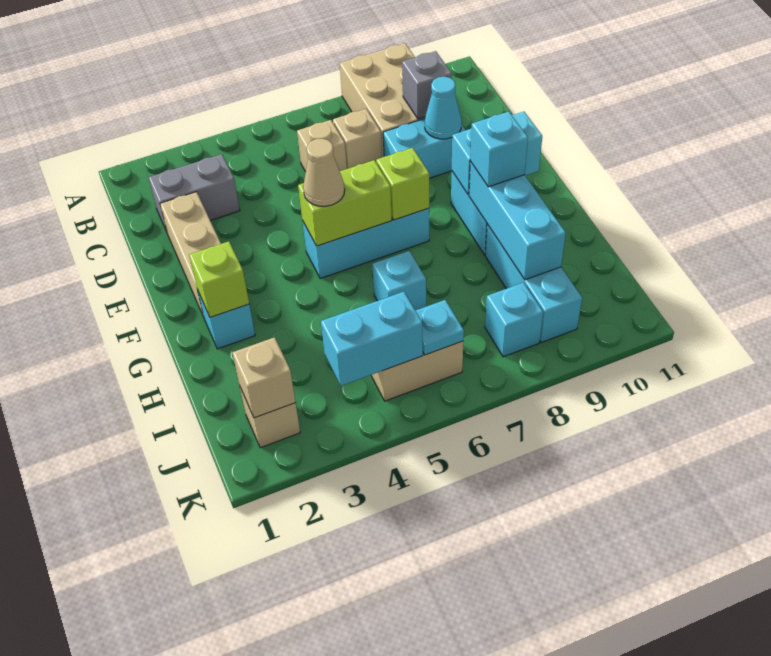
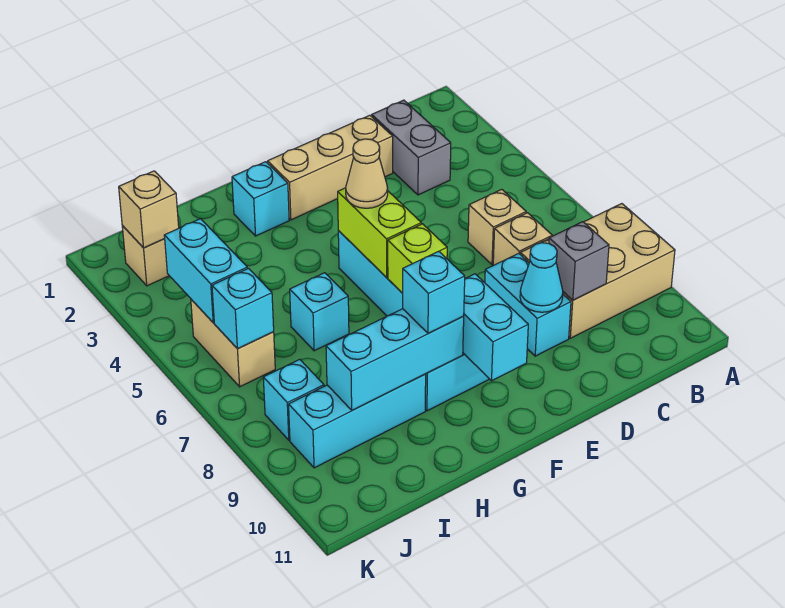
lime brick G2 level 2 -> none
cyan plate J6 level 2 -> cyan brick J6 level 2

